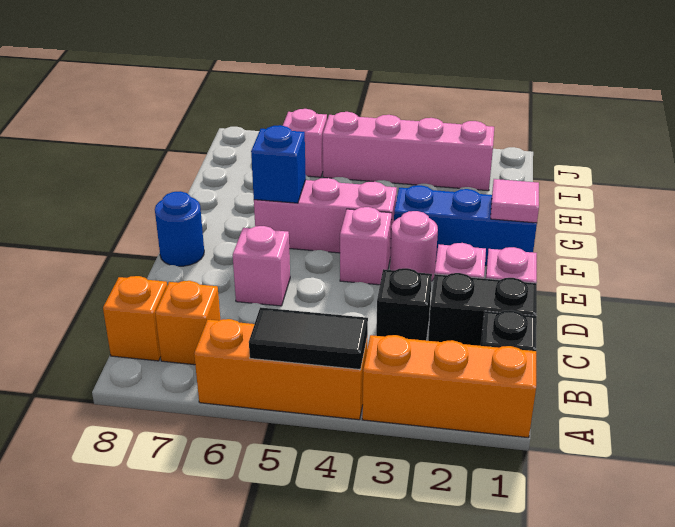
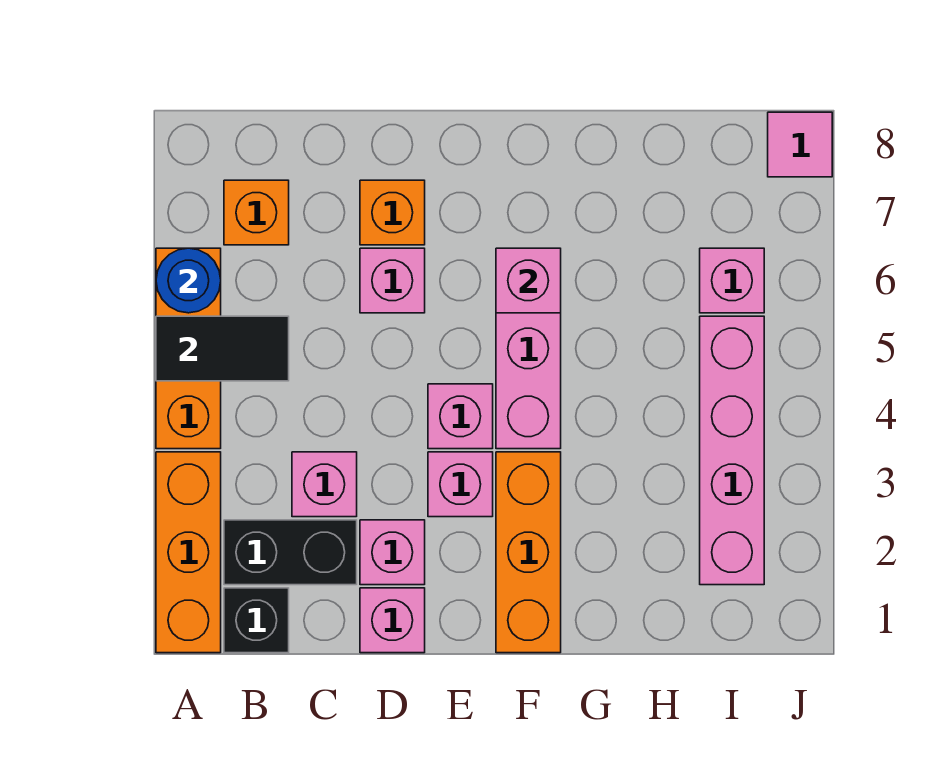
black tile A4:A5 level 2 -> black tile A5:B5 level 2
orange brick B8 level 1 -> orange brick D7 level 1
black brick C1:C2 level 1 -> black brick B2:C2 level 1
black brick C3 level 1 -> pink brick C3 level 1
pink round brick E3 level 1 -> pink brick E3 level 1
blue round brick E8 level 1 -> blue round brick A6 level 2
blue brick F1:F3 level 1 -> orange brick F1:F3 level 1
pink tile F1 level 2 -> pink tile J8 level 1
blue brick F6 level 2 -> pink brick F6 level 2

